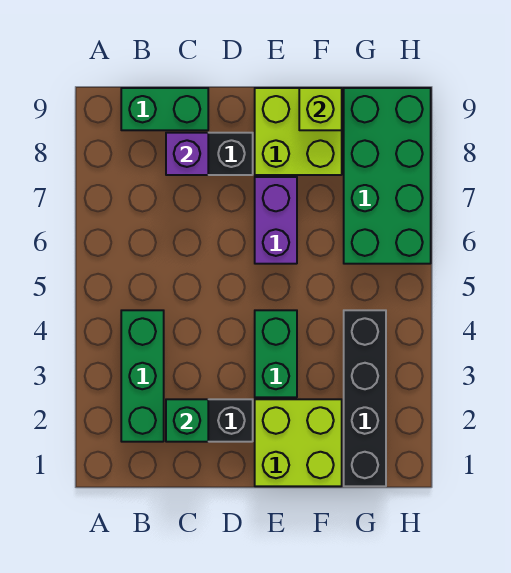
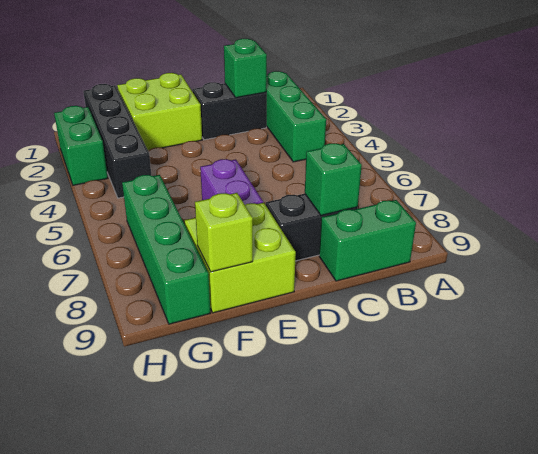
purple brick C8 level 2 -> green brick C8 level 2
green brick E3:E4 level 1 -> green brick H2:H3 level 1
green brick G6:H9 level 1 -> green brick G6:G9 level 1

